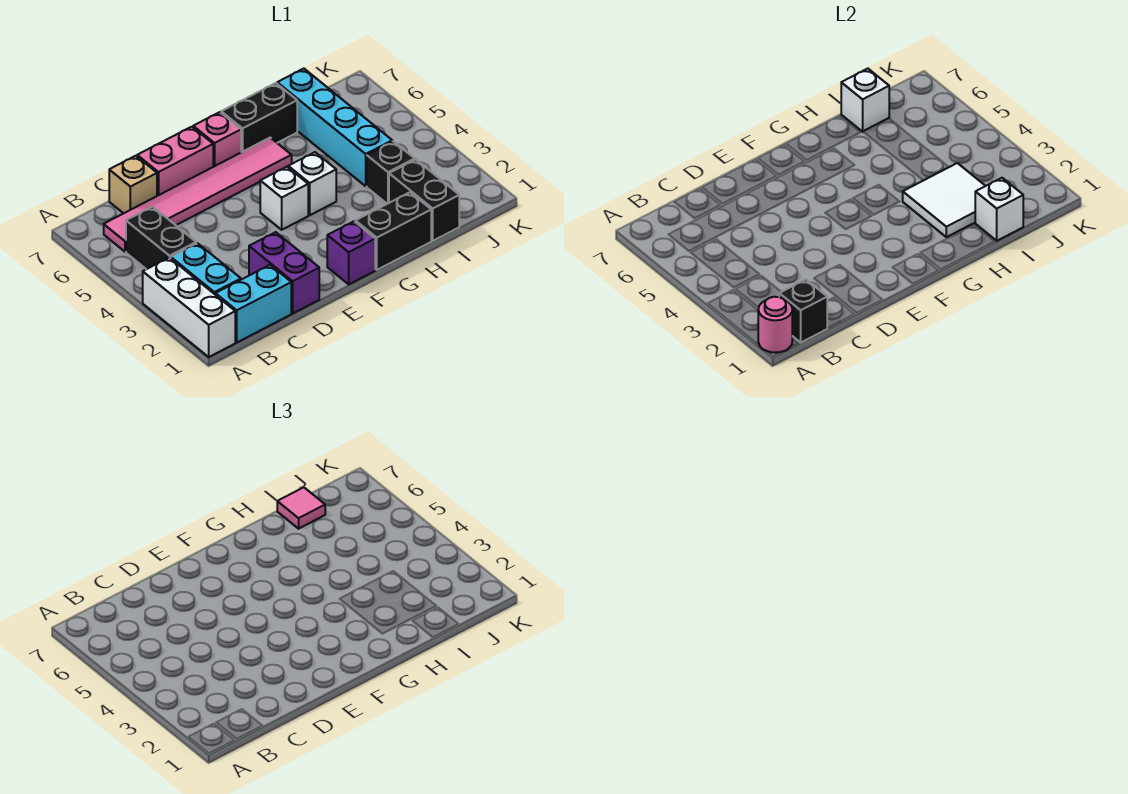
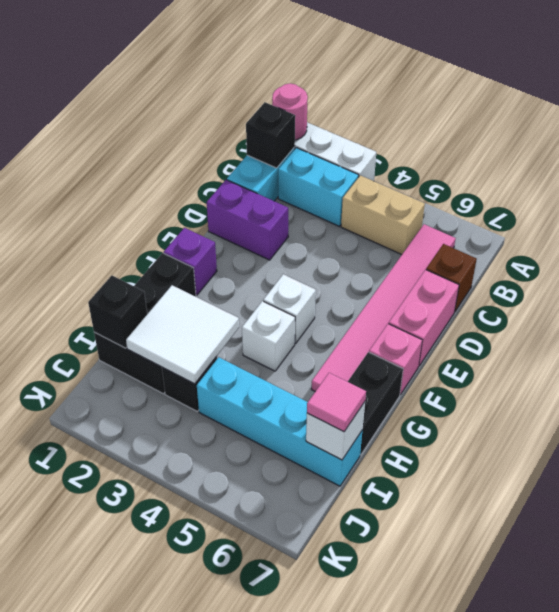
black brick B4:B5 level 1 -> tan brick B4:B5 level 1
tan brick C7 level 1 -> brown brick C7 level 1
white brick I1 level 2 -> black brick I1 level 2

